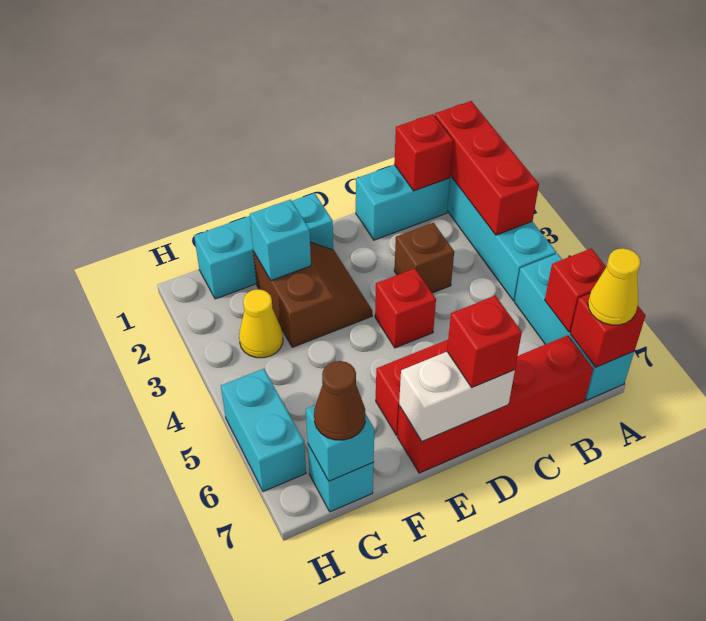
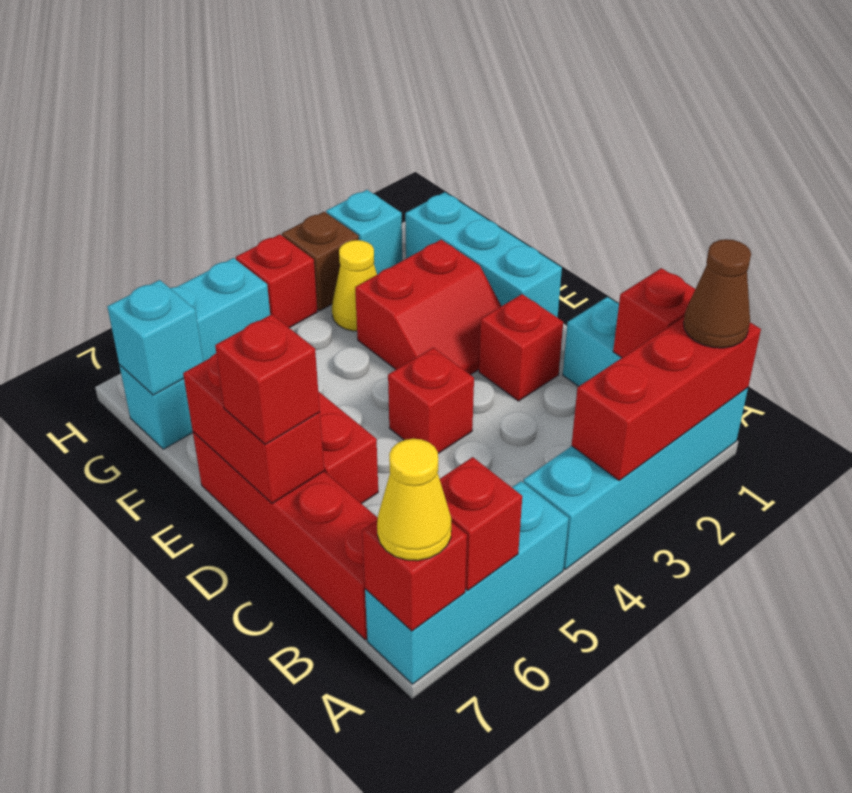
brown brick C3 level 1 -> brown brick H3 level 1
none -> red brick D2 level 1
white brick D7:E7 level 2 -> red brick D7:E7 level 2
brown slope E2:F3 level 1 top F -> red slope E2:F3 level 1 top F
cyan brick F2 level 2 -> cyan brick H2 level 1
brown cone G7 level 3 -> brown cone A1 level 3
none -> red brick H4 level 1

